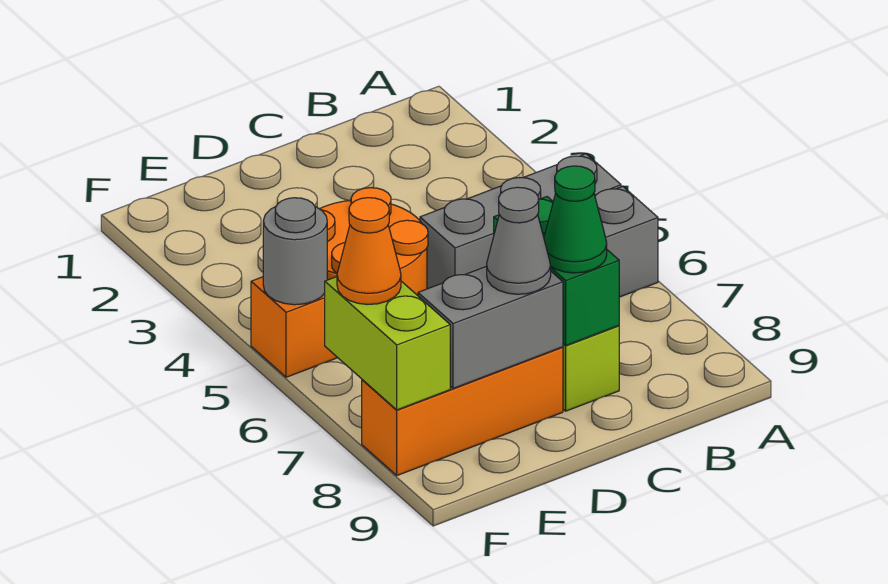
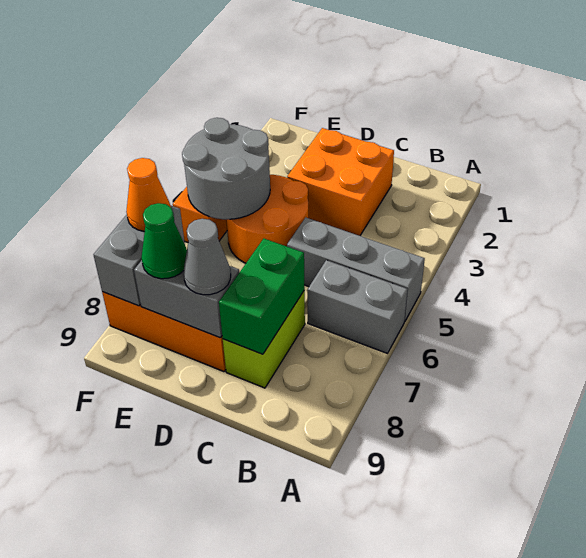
none -> orange brick C2:D3 level 1
green cone C8 level 3 -> green cone E8 level 3
grey round brick F5 level 2 -> grey round brick E4:F5 level 2
lime brick F7:F8 level 2 -> grey brick F7:F8 level 2

